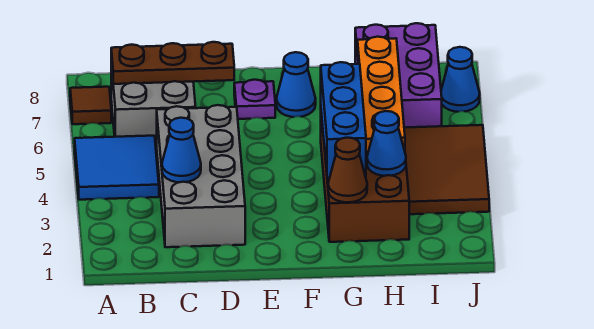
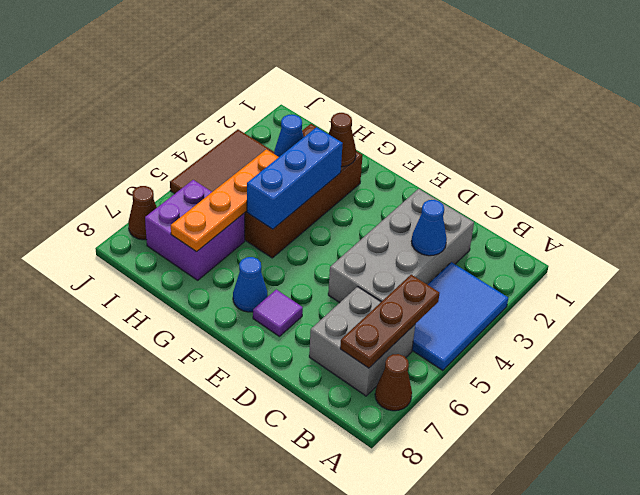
blue tile A4:B5 level 1 -> blue tile A3:B5 level 1
brown tile A7 level 1 -> brown cone A7 level 1
brown plate B7:D7 level 2 -> brown plate B5:B7 level 2
purple plate E7 level 1 -> purple tile E7 level 1
purple brick H6:I8 level 1 -> purple brick H6:I7 level 1
blue cone J7 level 1 -> brown cone J7 level 1

